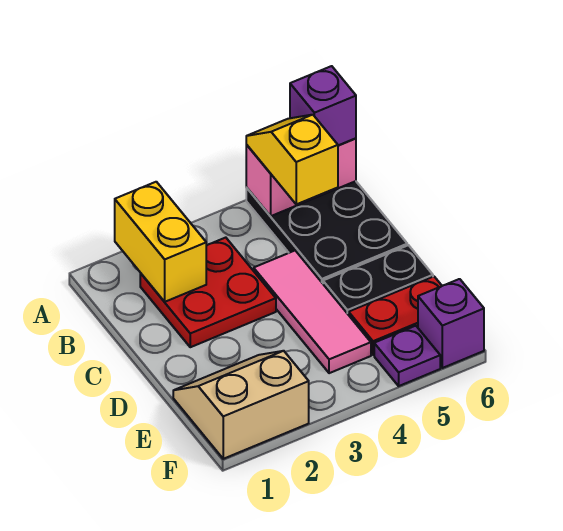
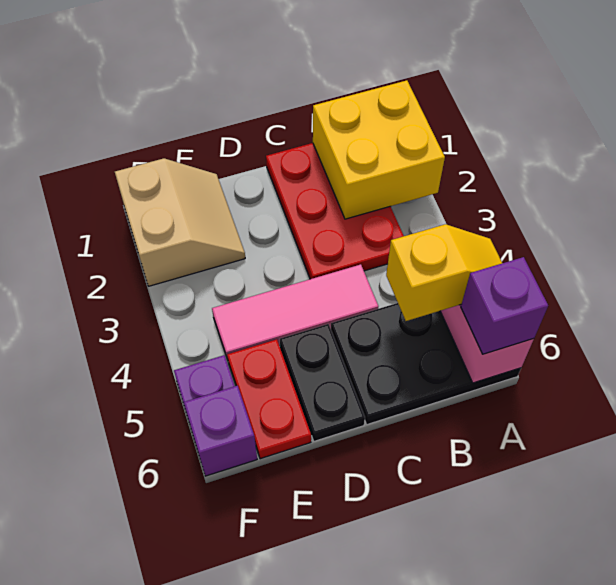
yellow brick A2:B2 level 2 -> yellow brick A1:B2 level 2
red plate B2:C3 level 1 -> red plate B1:C3 level 1

